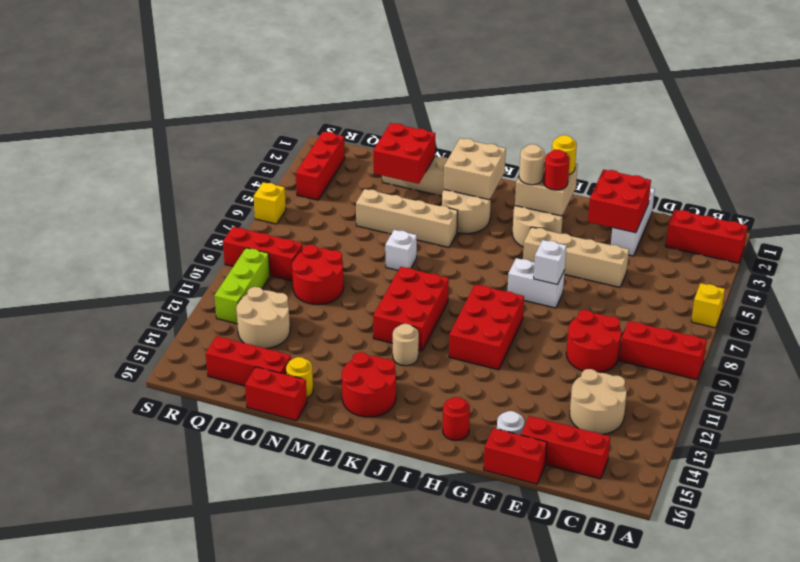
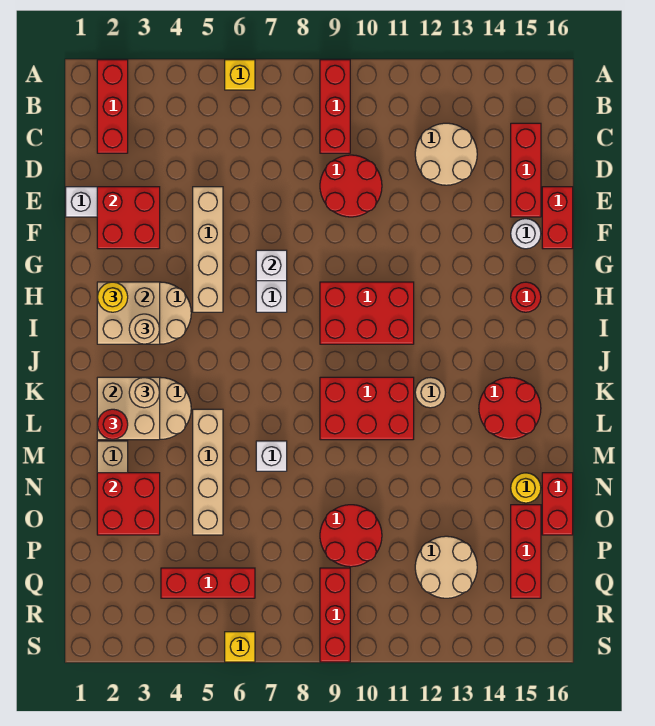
red round brick H3 level 3 -> red round brick L2 level 3
none -> tan round brick K3 level 3
red brick R2:R4 level 1 -> red brick Q4:Q6 level 1
lime brick R10:R12 level 1 -> none

